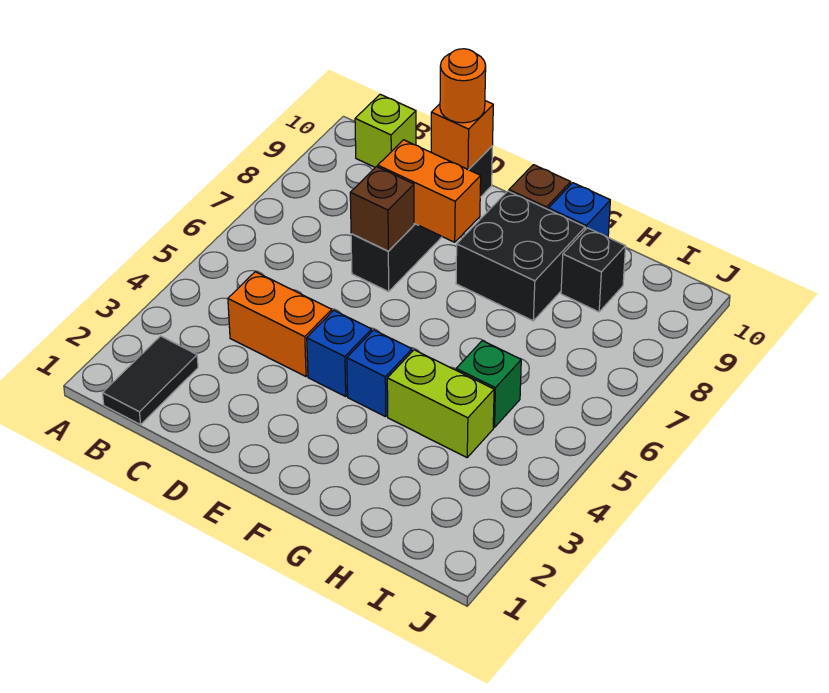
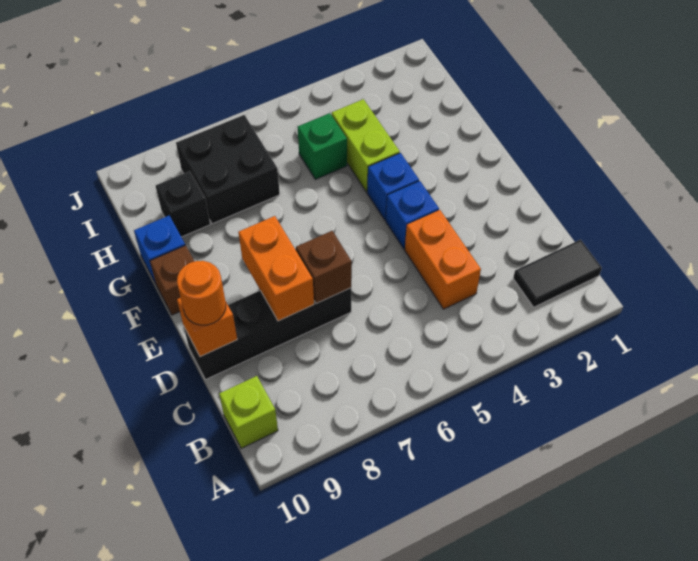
black brick F8:G9 level 1 -> black brick H7:I8 level 1

